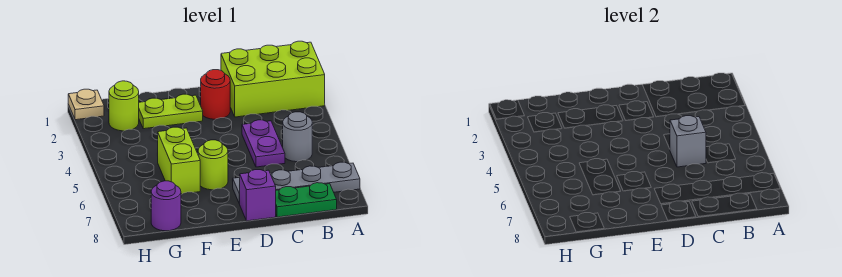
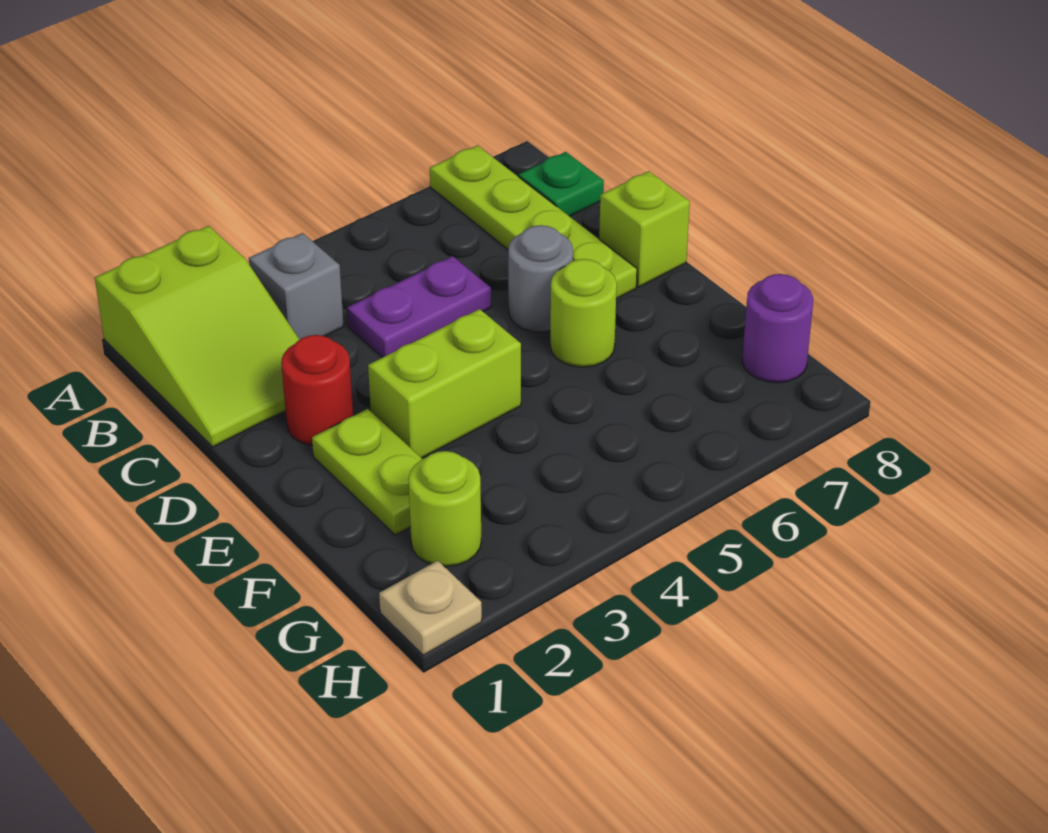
lime brick A1:C2 level 1 -> lime slope A1:C2 level 1 top A
grey plate A7:D7 level 1 -> lime plate A7:D7 level 1
grey round brick B5 level 1 -> grey round brick D6 level 1
green plate B8:C8 level 1 -> green plate B8 level 1
grey brick C5 level 2 -> grey brick B3 level 1
purple brick D8 level 1 -> lime brick D8 level 1
lime brick F5:F6 level 1 -> lime brick E3:E4 level 1

